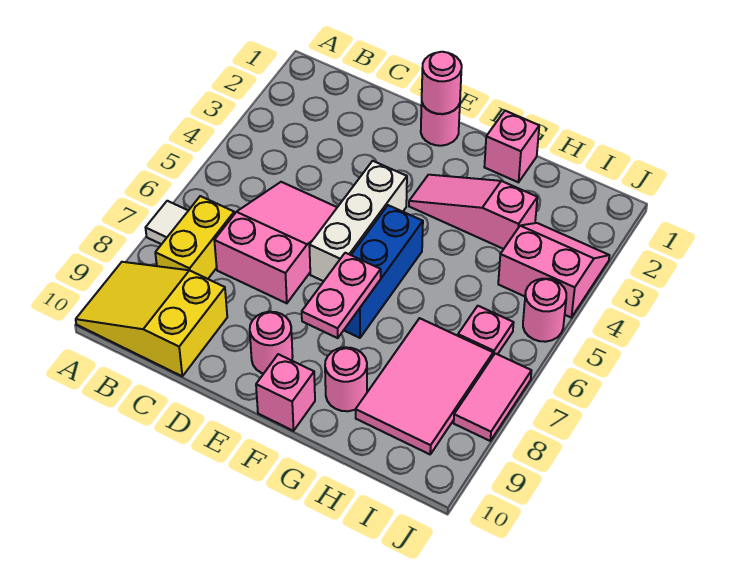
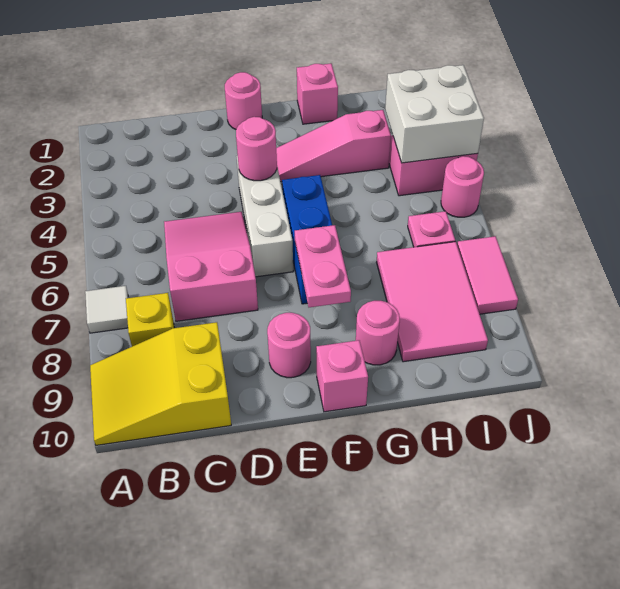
yellow brick B7:B8 level 1 -> yellow brick B8 level 1
pink round brick E1 level 2 -> pink round brick E4 level 2
none -> white brick I3:J4 level 2

